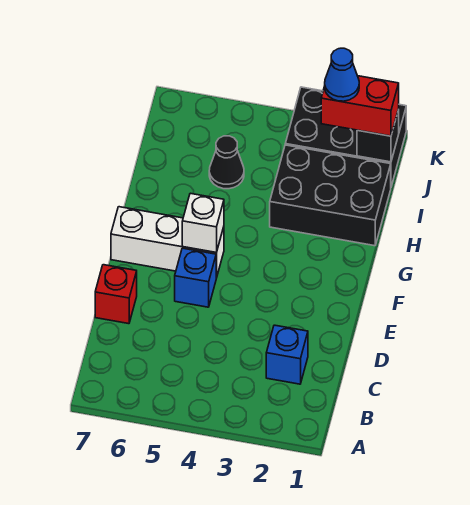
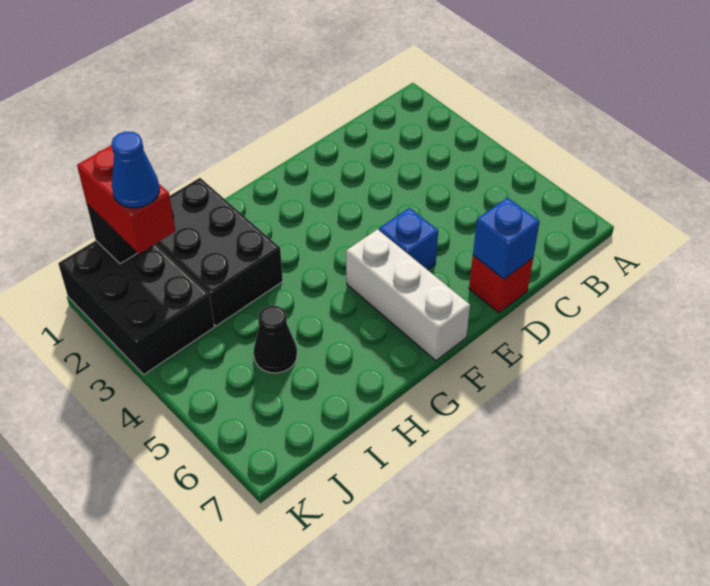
blue brick C2 level 1 -> blue brick D7 level 2
white brick F5 level 2 -> none

